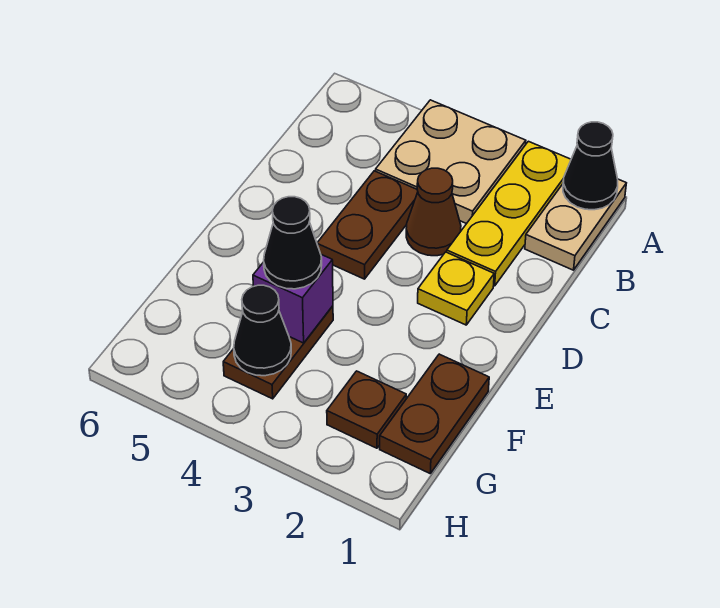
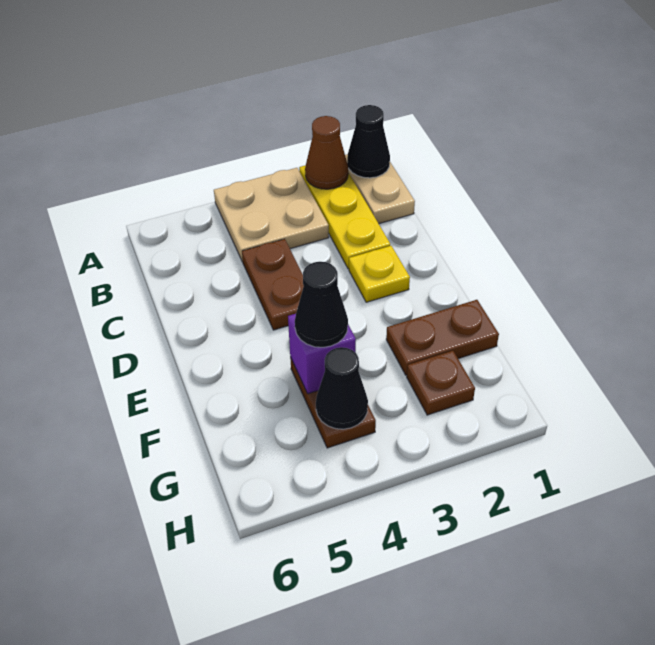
brown cone C3 level 1 -> brown cone A2 level 2
brown plate F1:G1 level 1 -> brown plate F1:F2 level 1

